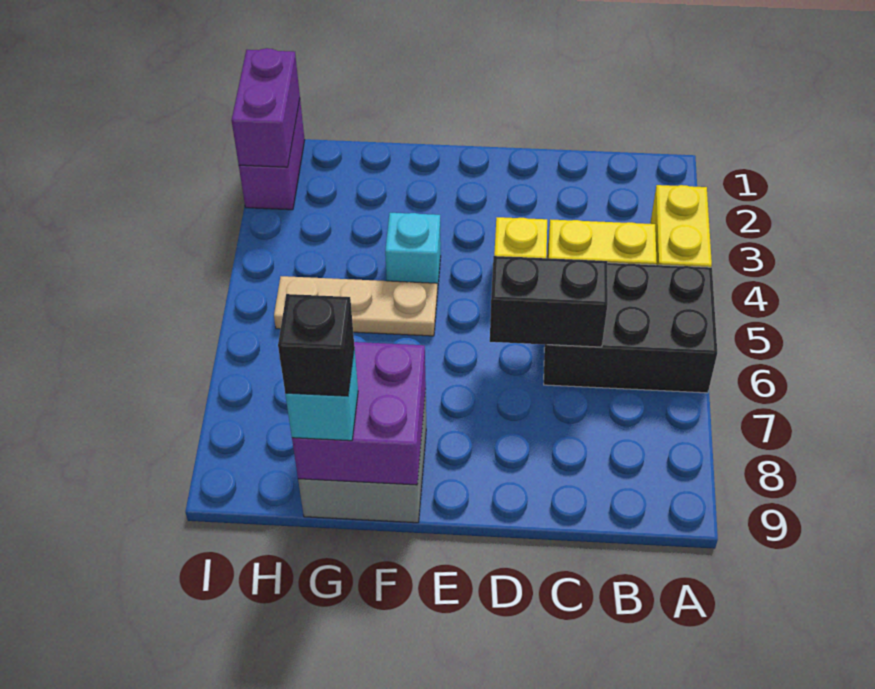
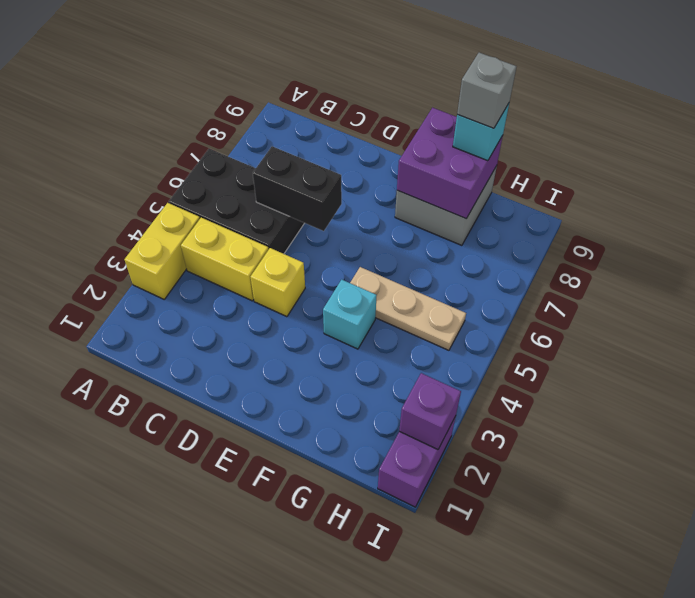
black brick G9 level 4 -> grey brick G9 level 4
purple brick I1:I2 level 2 -> purple brick I2 level 2

